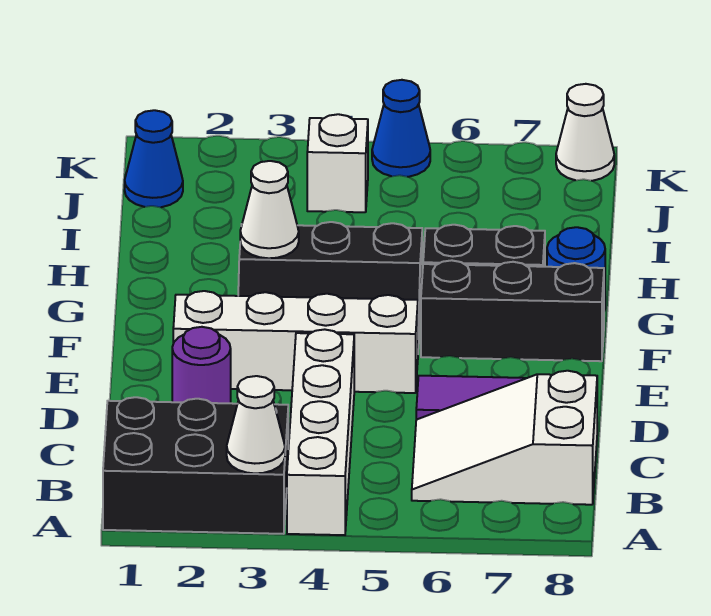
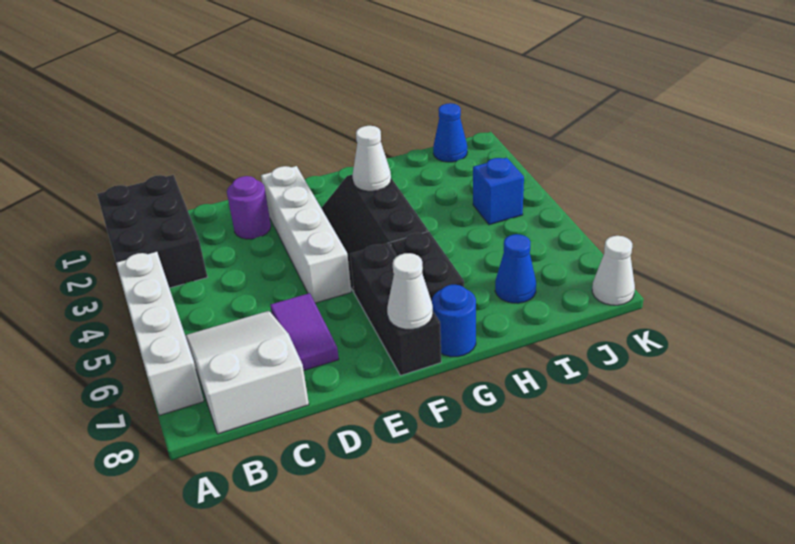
white cone A3 level 2 -> white cone F8 level 2
white brick A4:D4 level 1 -> white brick A4:A7 level 1
white brick J4 level 1 -> blue brick J4 level 1
blue cone K5 level 1 -> blue cone I7 level 1

